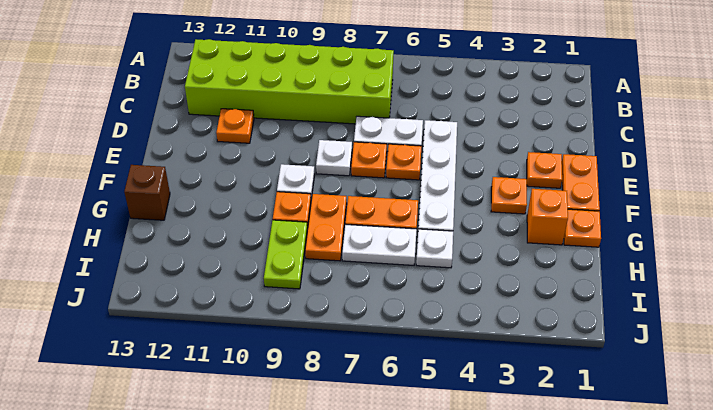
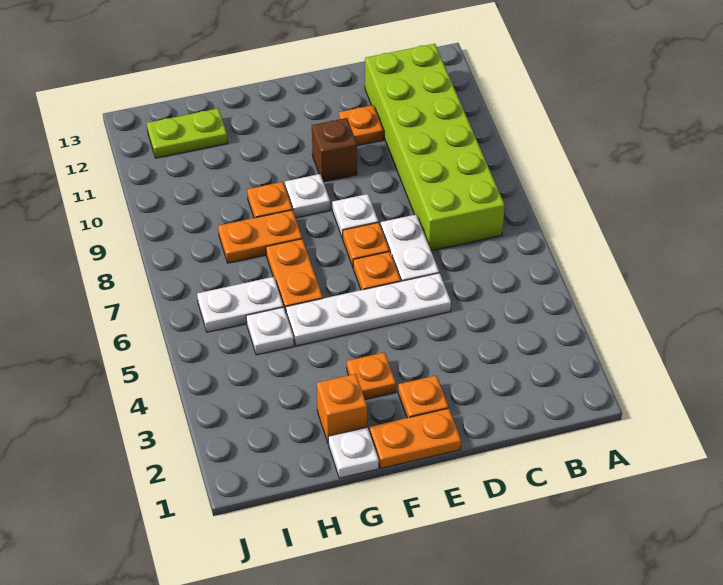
orange plate G1 level 1 -> white plate G1 level 1
brown brick G13 level 1 -> brown brick E10 level 1
white plate H6:H7 level 1 -> white plate H6:I6 level 1
lime plate H9:I9 level 1 -> lime plate H12:I12 level 1

